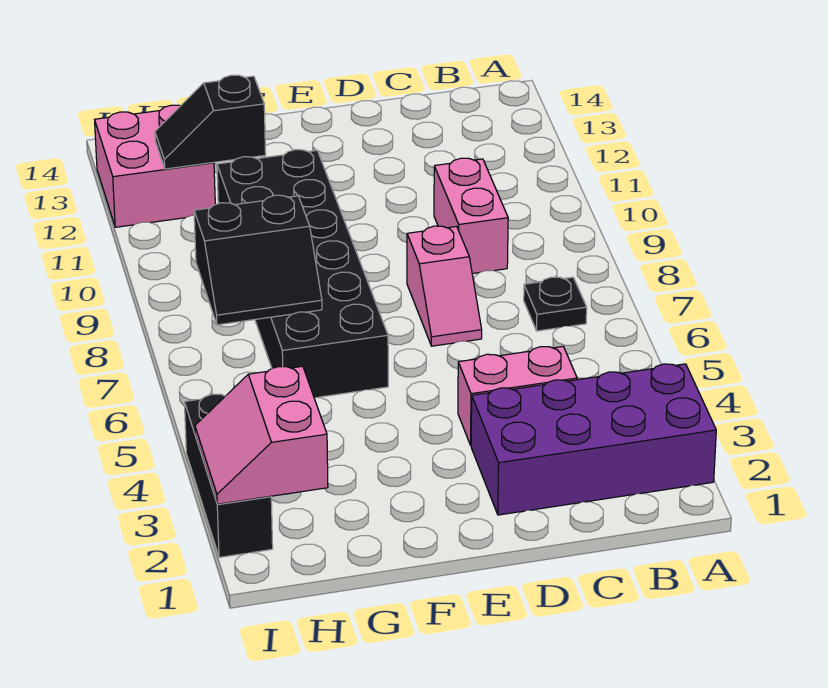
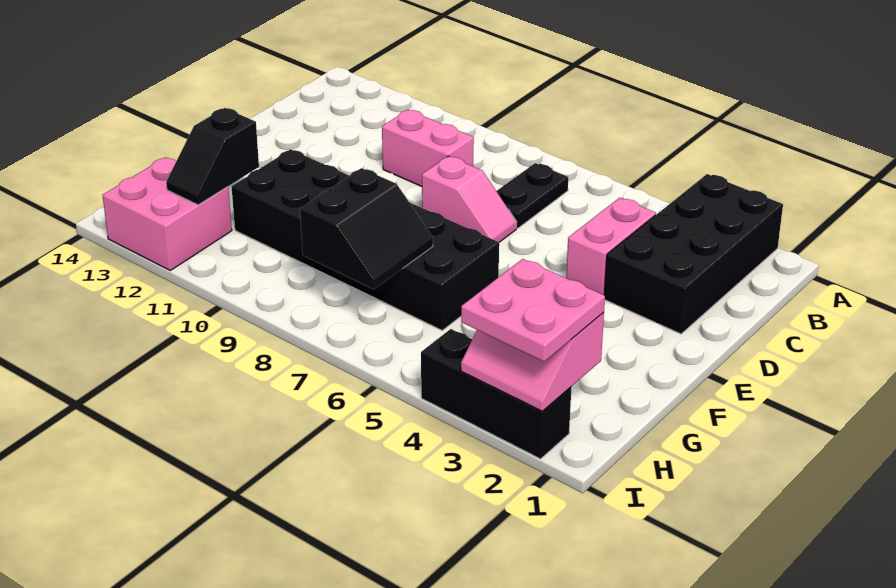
purple brick A2:D3 level 1 -> black brick A2:D3 level 1
black plate B7 level 1 -> black plate B7:C7 level 1
none -> pink plate H2:I3 level 3

